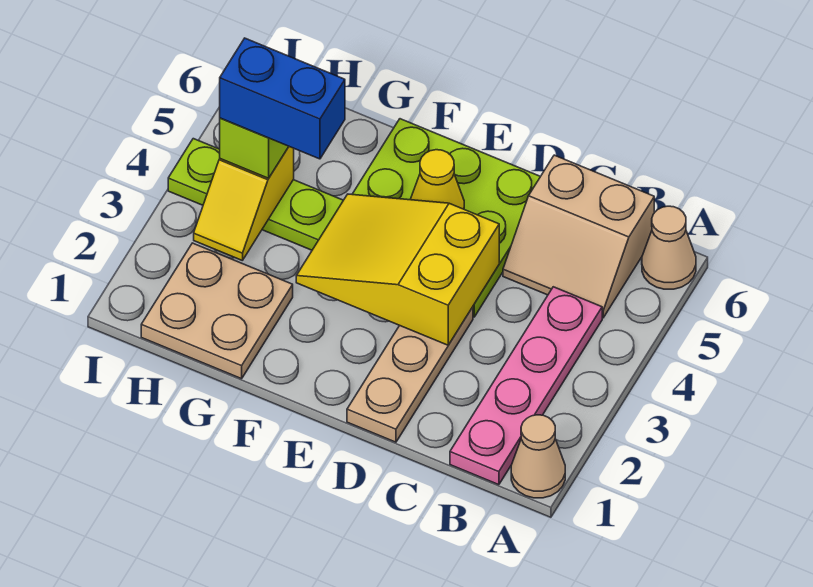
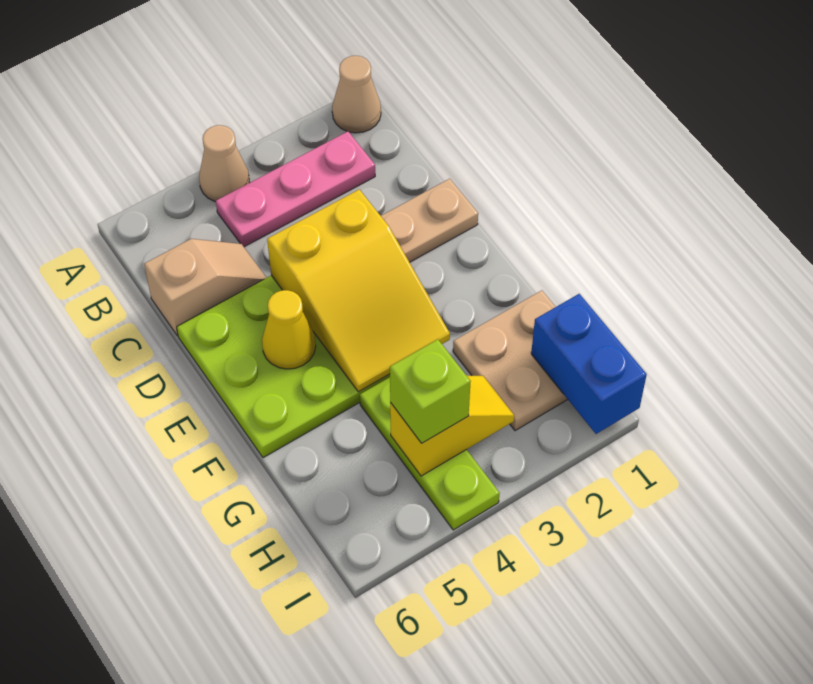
tan cone A6 level 1 -> tan cone A4 level 1
pink plate B1:B4 level 1 -> pink plate B2:B4 level 1
tan slope B5:C6 level 1 top 6 -> tan slope C5:C6 level 1 top 6
blue brick G4:H4 level 4 -> blue brick H1:I1 level 2

